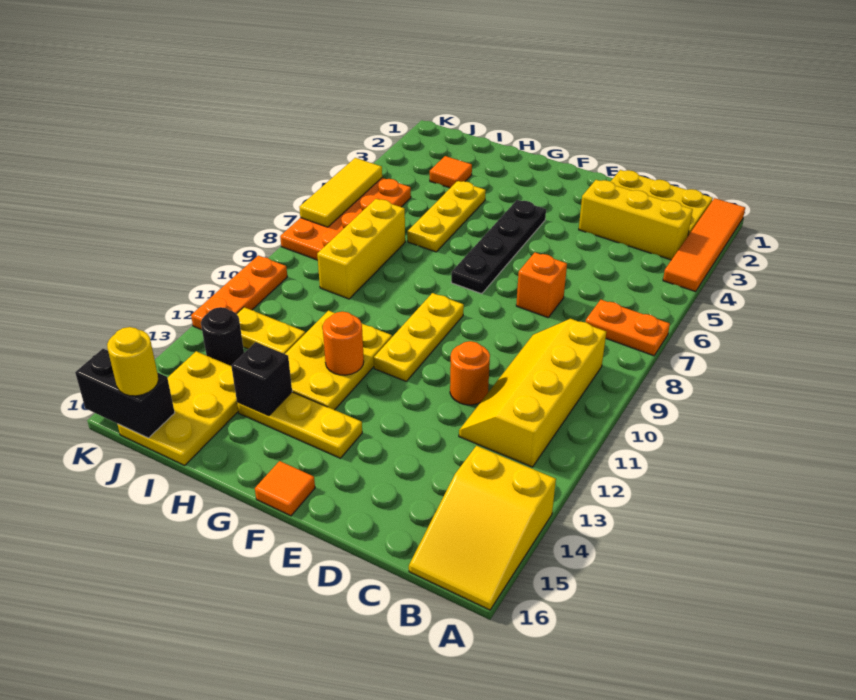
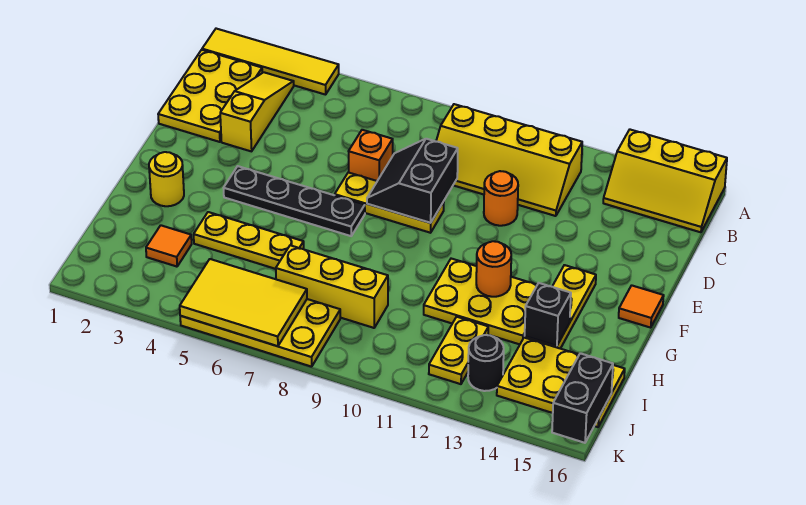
orange tile A1:A4 level 1 -> yellow tile A1:A4 level 1
orange plate A7:B7 level 1 -> none
yellow slope A14:B16 level 1 top 14 -> yellow slope A14:B16 level 1 top A
yellow brick B3:D3 level 1 -> yellow slope B3:D3 level 1 top D
none -> black slope D8:E9 level 2 top 9
yellow plate F9:F11 level 1 -> yellow plate E7:E9 level 1
orange plate J5:K8 level 1 -> yellow plate J5:K8 level 1
yellow round brick J16 level 3 -> yellow round brick G2 level 1
yellow tile K5:K7 level 2 -> yellow tile J5:K7 level 2
orange plate K10:K12 level 1 -> none

